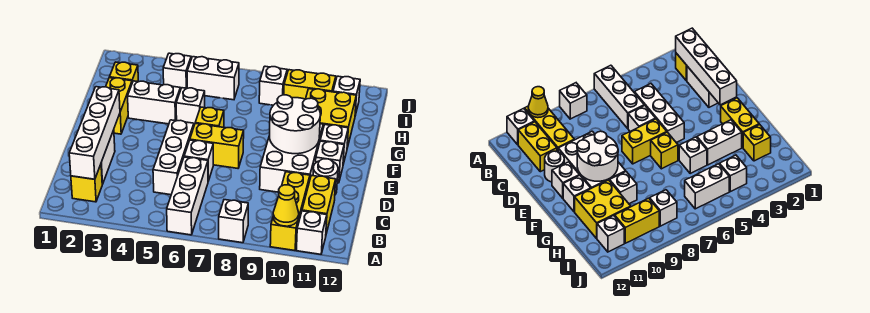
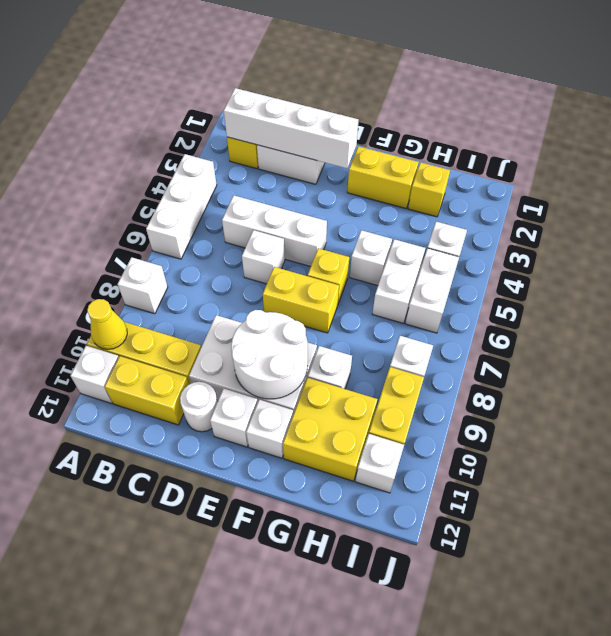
white brick A6:C6 level 1 -> white brick A4:A6 level 1
yellow brick E6:E7 level 1 -> yellow brick E7:F7 level 1
white brick G3:G4 level 1 -> white brick H5:H6 level 1

